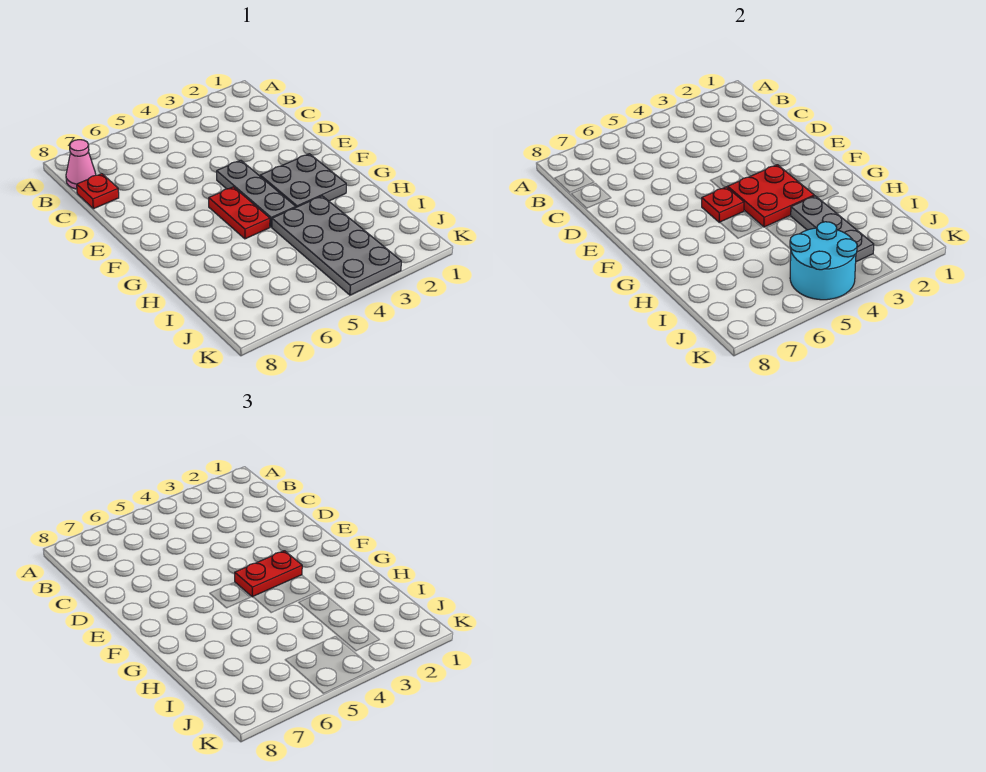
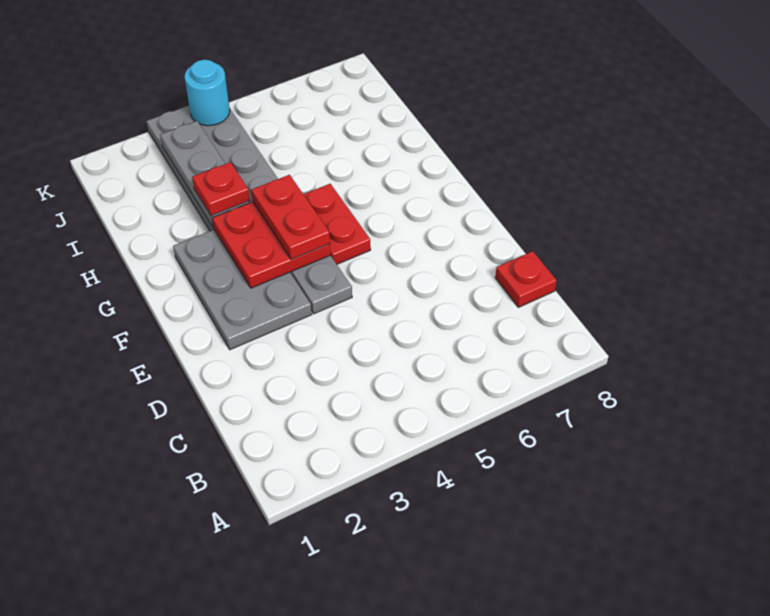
pink cone B8 level 1 -> none
grey plate F2:G3 level 1 -> grey plate E2:G3 level 1
red plate F3:F4 level 3 -> red plate F4:G4 level 3
red plate F5 level 2 -> red plate H3 level 3
cyan round brick J4:K5 level 2 -> cyan round brick K4 level 2

